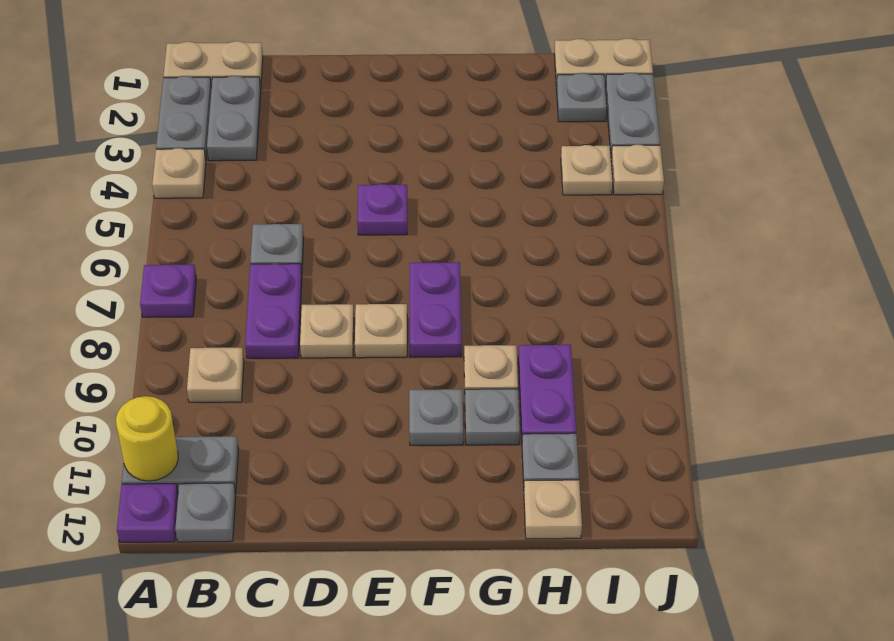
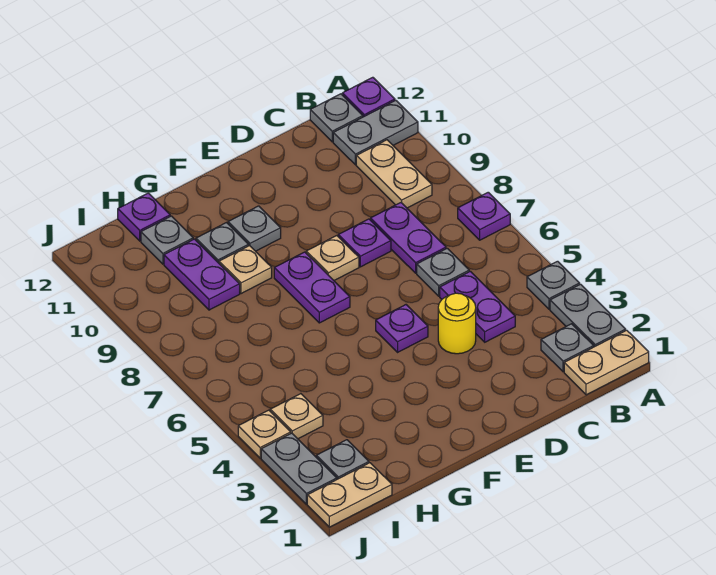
tan plate A4 level 1 -> grey plate A4 level 1
yellow round brick A11 level 2 -> yellow round brick D4 level 1
grey plate B2:B3 level 1 -> grey plate B2 level 1
tan plate B9 level 1 -> tan plate B9:B10 level 1
none -> purple plate C4:C5 level 1
tan plate D8 level 1 -> purple plate D8 level 1
tan plate H12 level 1 -> purple plate H12 level 1

